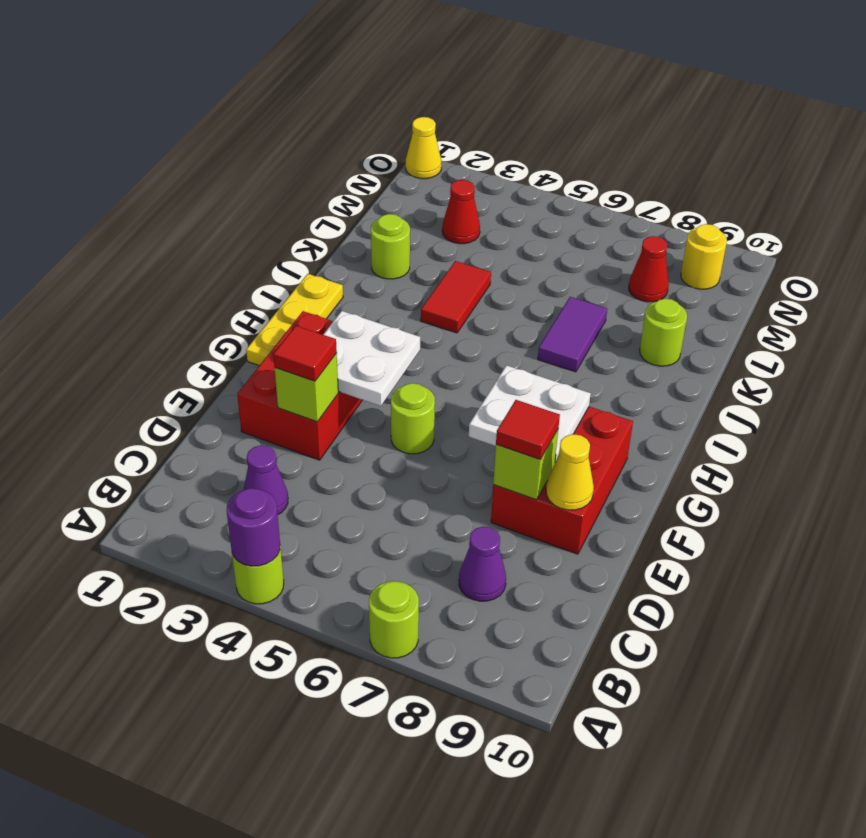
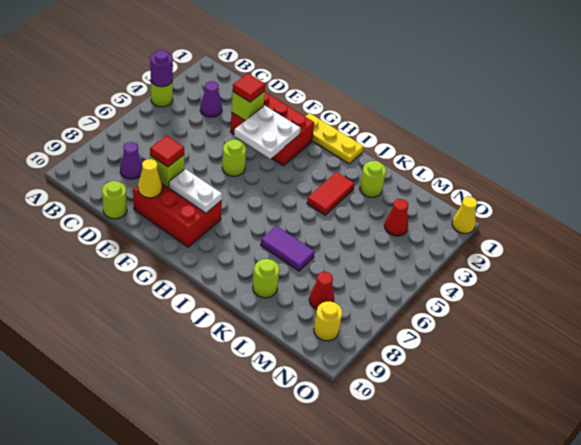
lime round brick A7 level 1 -> lime round brick D10 level 1
white plate F7:G8 level 2 -> white plate F8:G8 level 2
red tile J4:K4 level 1 -> red tile J3:J4 level 1

